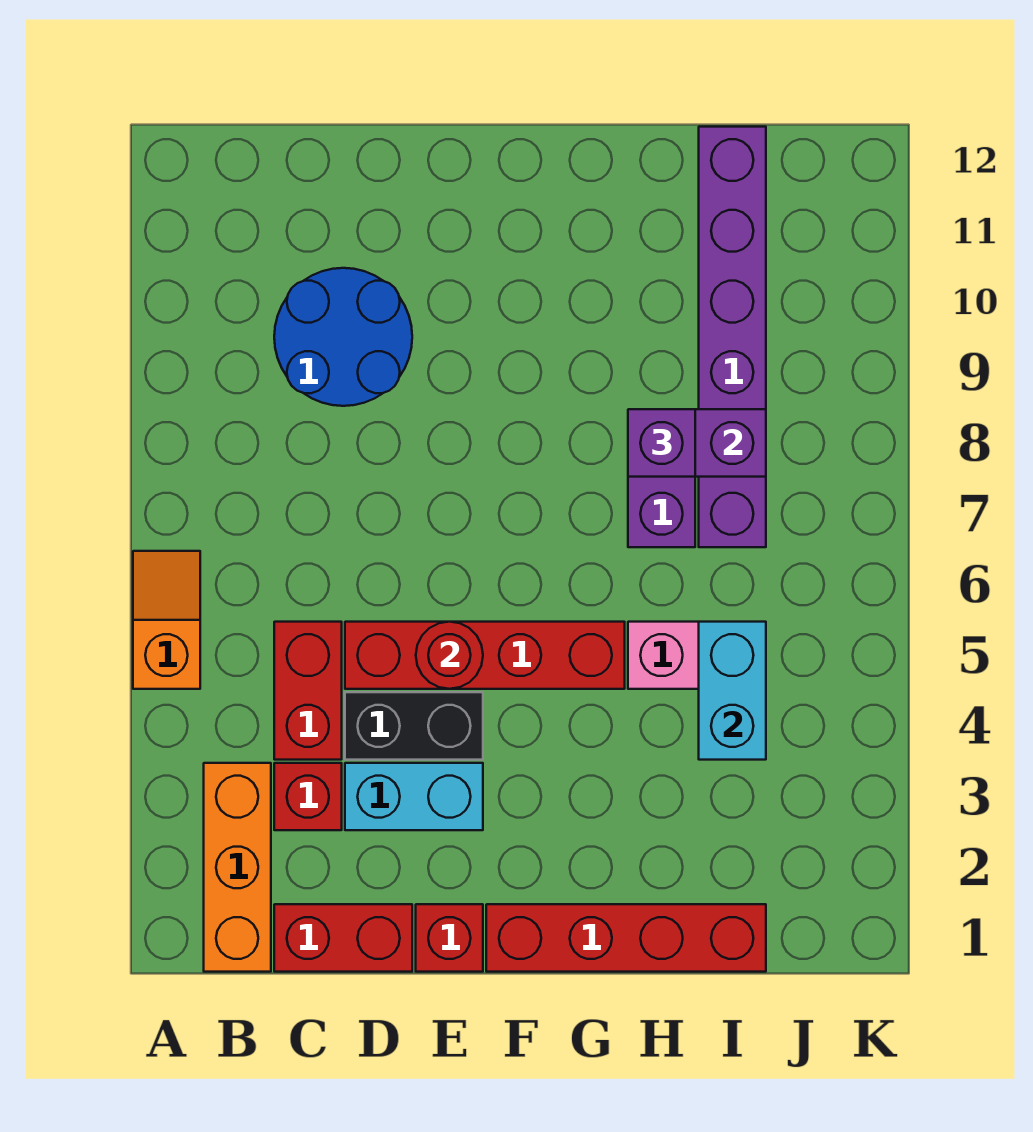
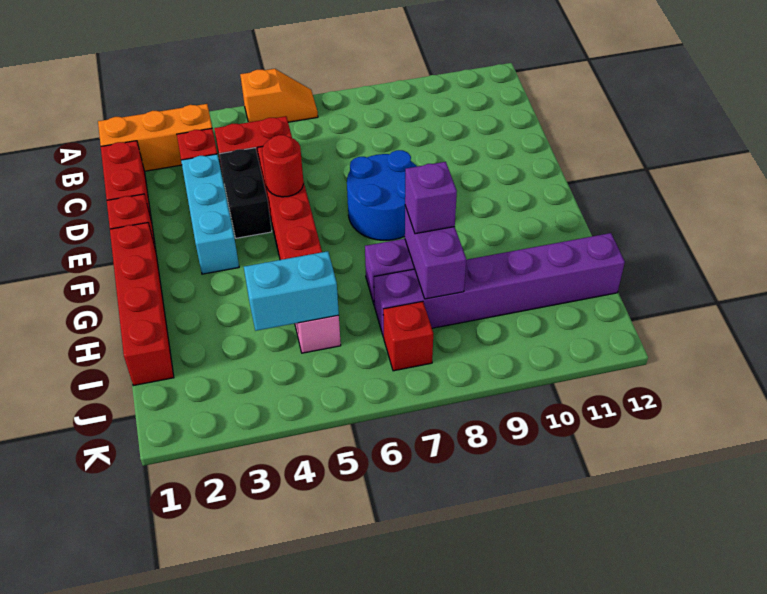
blue round brick C9:D10 level 1 -> blue round brick E7:F8 level 1
cyan brick D3:E3 level 1 -> cyan brick D3:F3 level 1
none -> red brick J7 level 1

